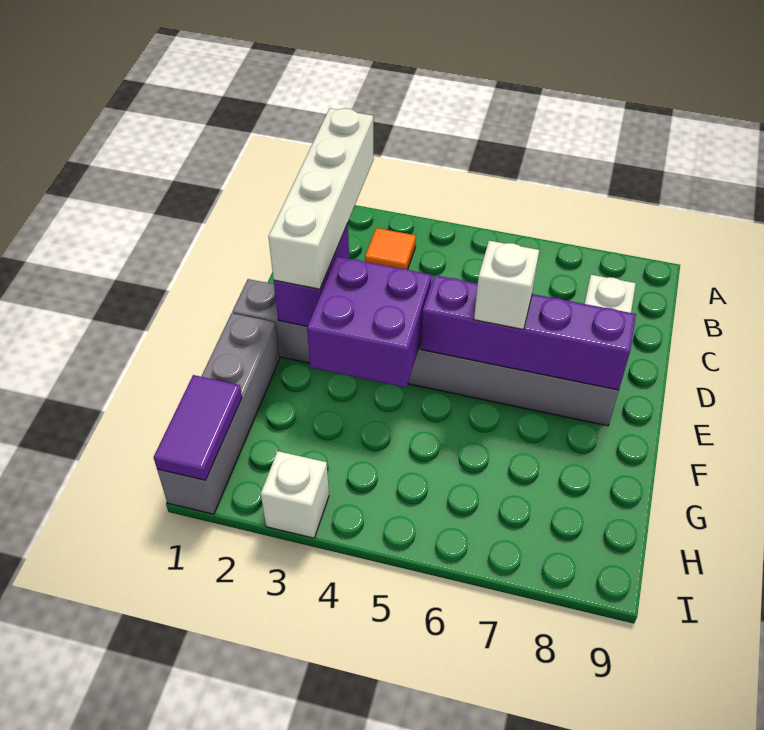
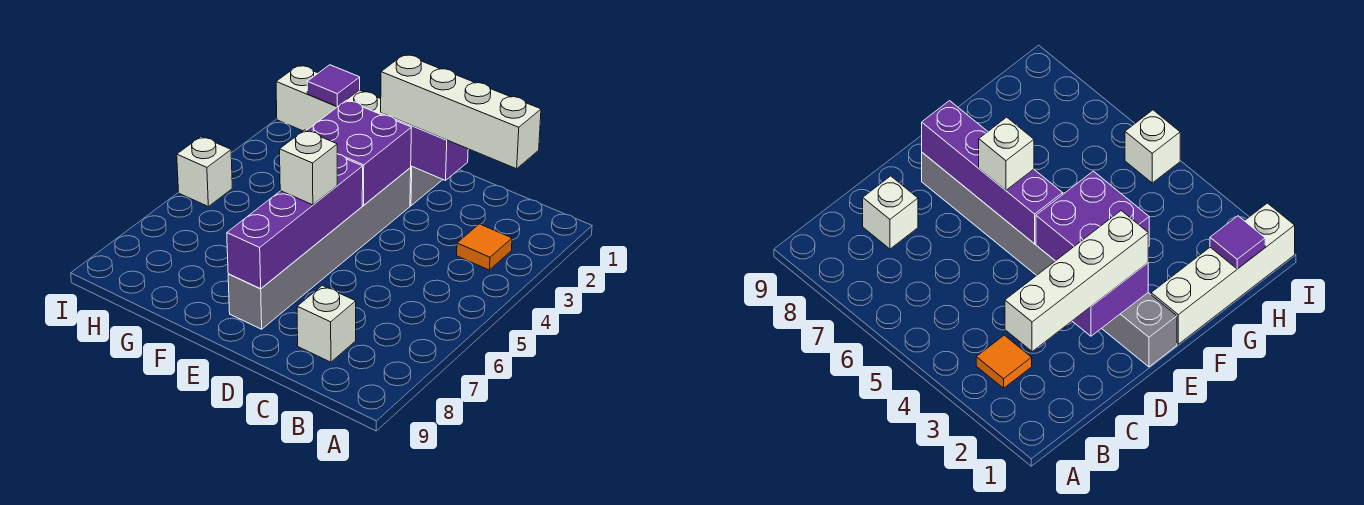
grey brick F1:I1 level 1 -> white brick F1:I1 level 1
purple tile H1:I1 level 2 -> purple tile H1 level 2
white brick I3 level 1 -> white brick I5 level 1

